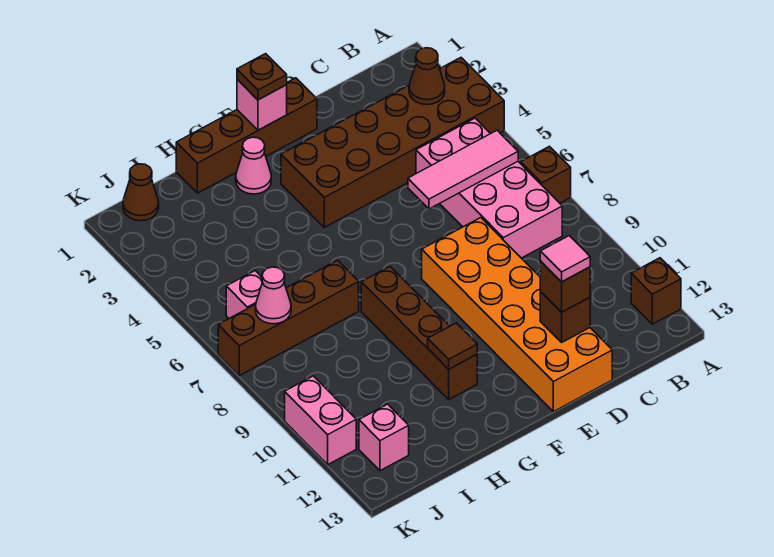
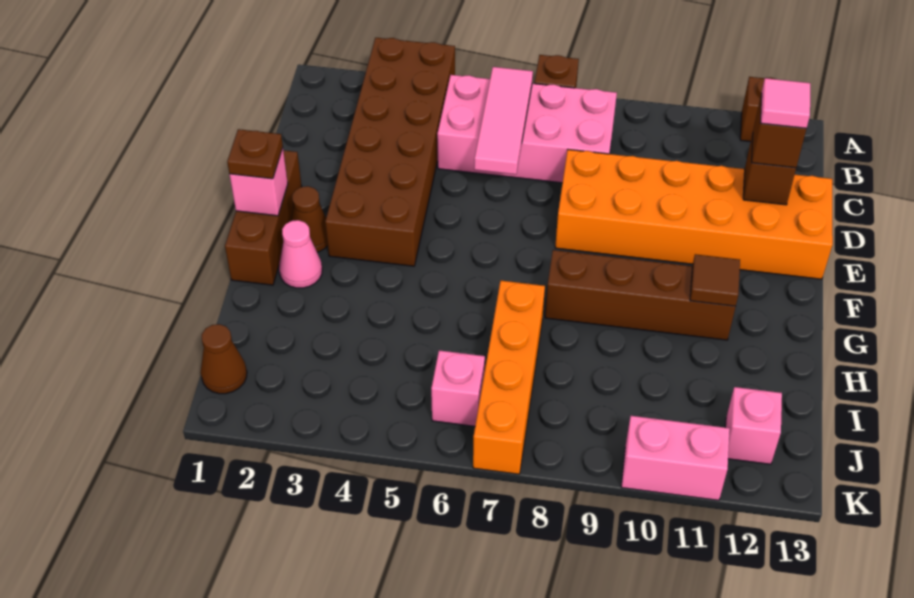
brown cone B3 level 2 -> brown cone F2 level 1
brown brick E1:H1 level 1 -> brown brick E1:G1 level 1
brown brick H7:K7 level 1 -> orange brick H7:K7 level 1
pink cone J7 level 2 -> none

